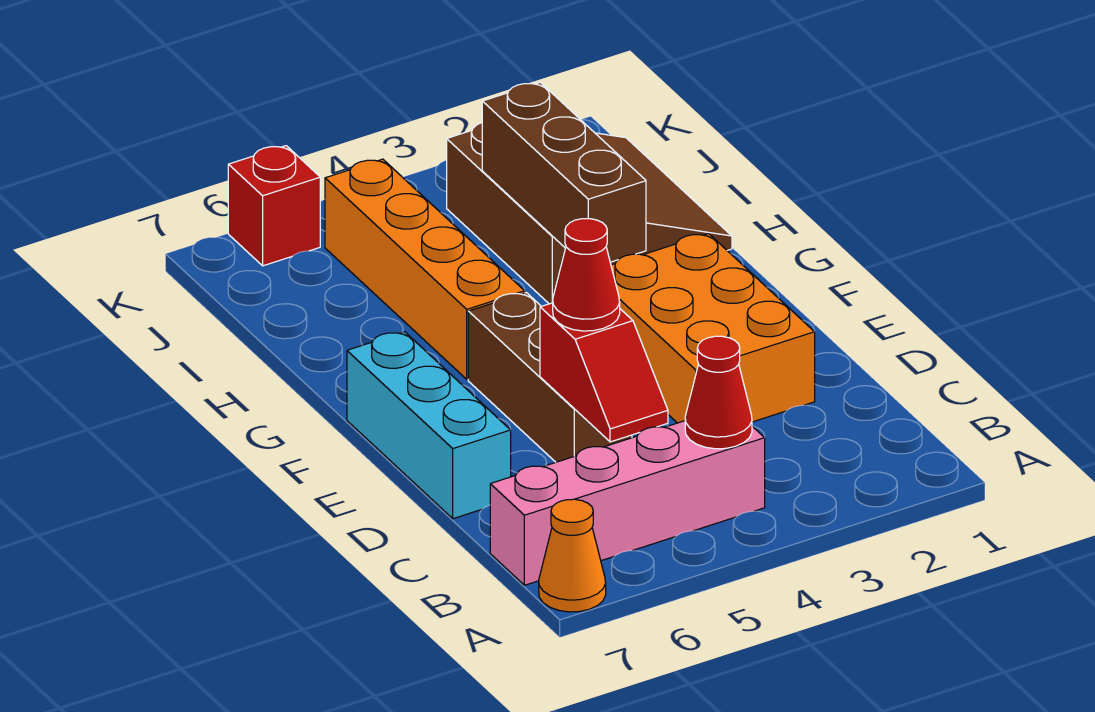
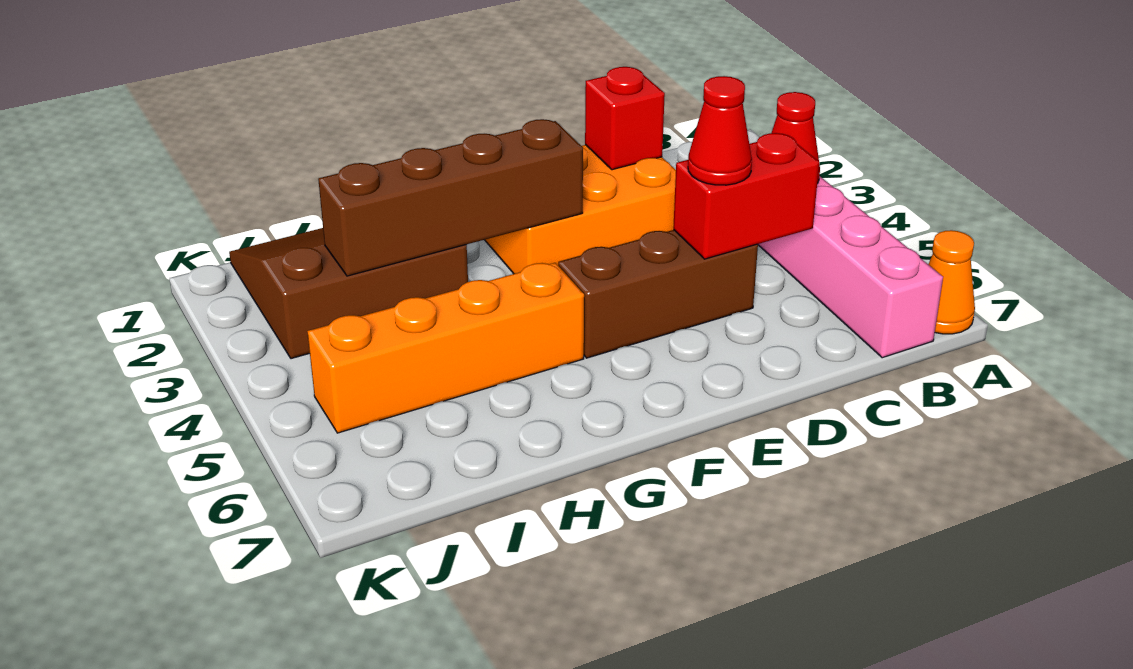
red slope C5:D5 level 2 top D -> red brick C5:D5 level 2
cyan brick D7:F7 level 1 -> none
brown brick G3:I3 level 2 -> brown brick F3:I3 level 2
red brick K6 level 1 -> red brick D2 level 2

